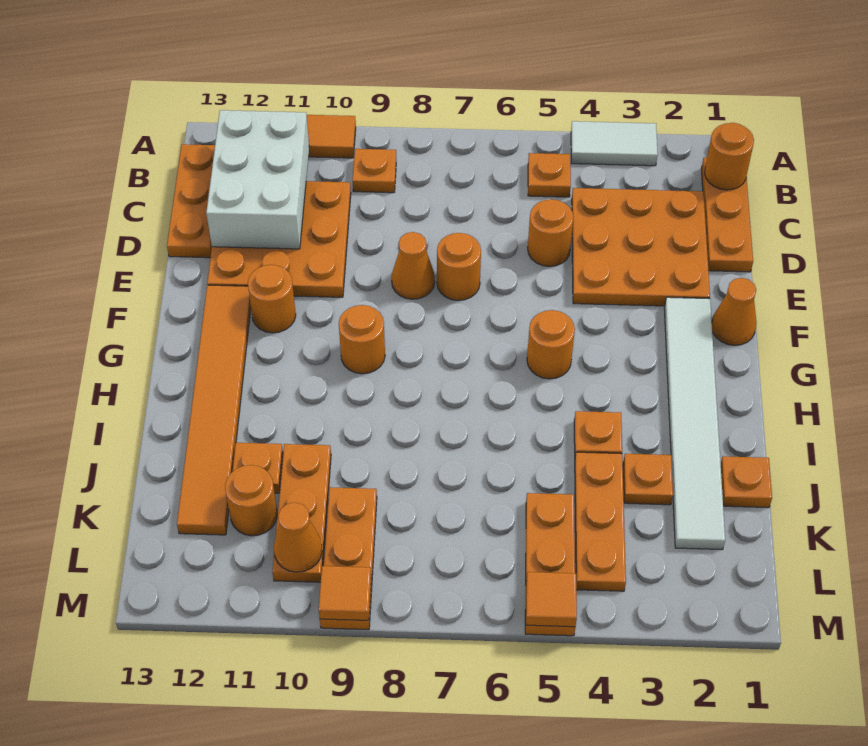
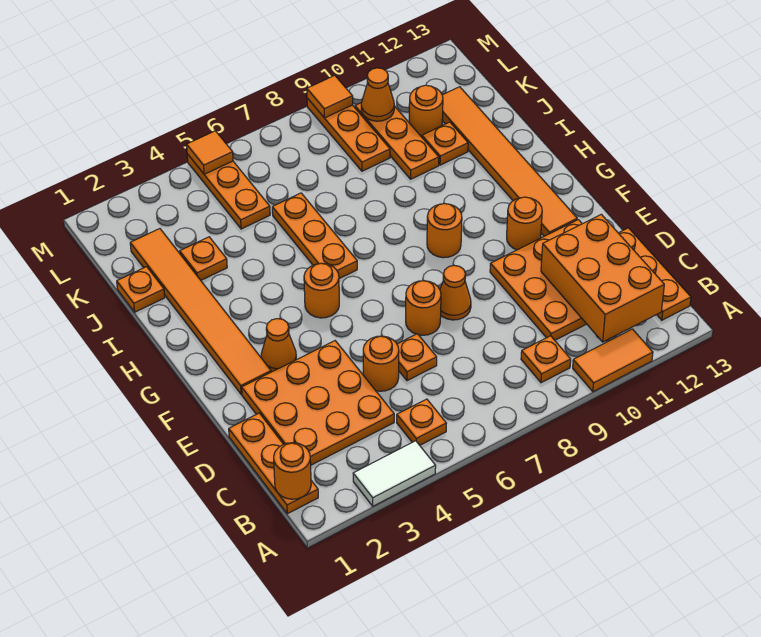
white brick B11:D12 level 2 -> orange brick B11:D12 level 2
orange cone F1 level 1 -> orange cone F3 level 1
white tile F2:K2 level 1 -> orange tile F2:K2 level 1
orange plate I4 level 1 -> orange plate D6 level 1
orange plate J4:L4 level 1 -> orange plate H6:J6 level 1

